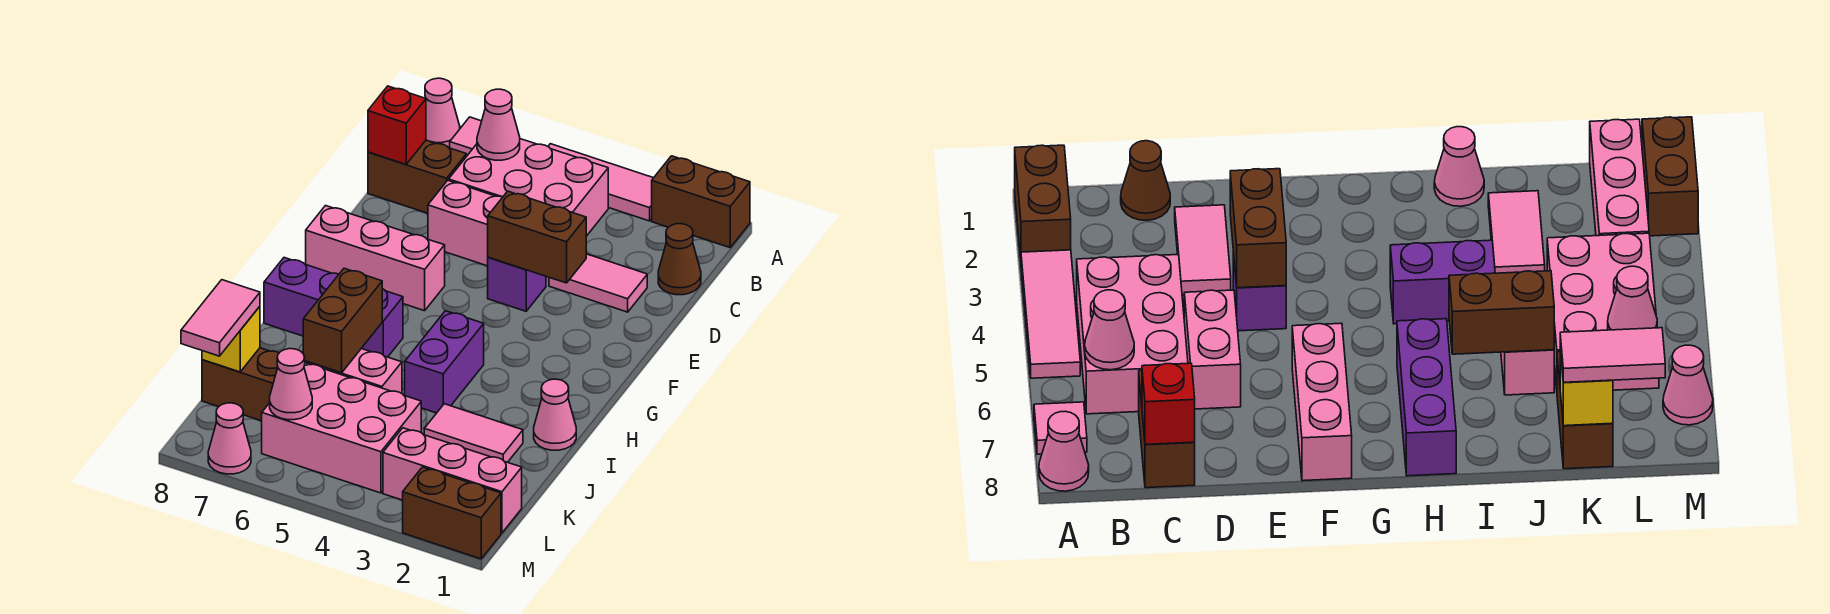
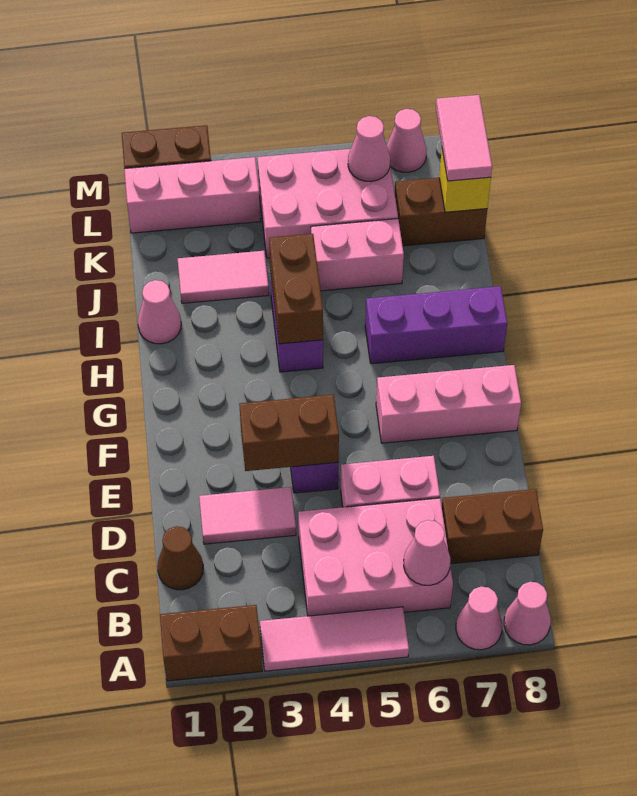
pink tile A7 level 1 -> pink cone A7 level 1
red brick C8 level 2 -> none
brown brick I6:J6 level 2 -> brown brick H4:I4 level 2

